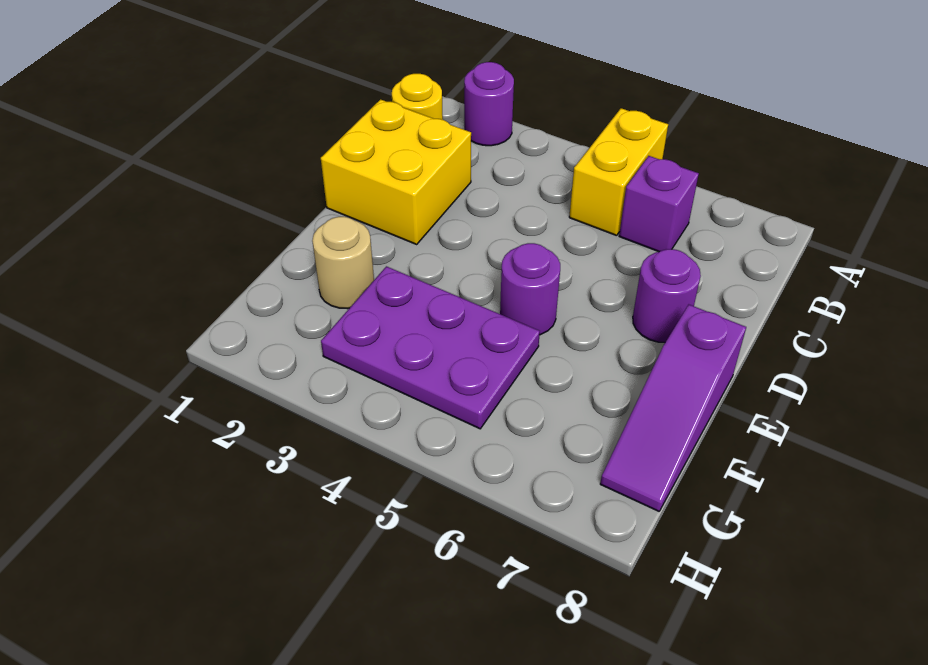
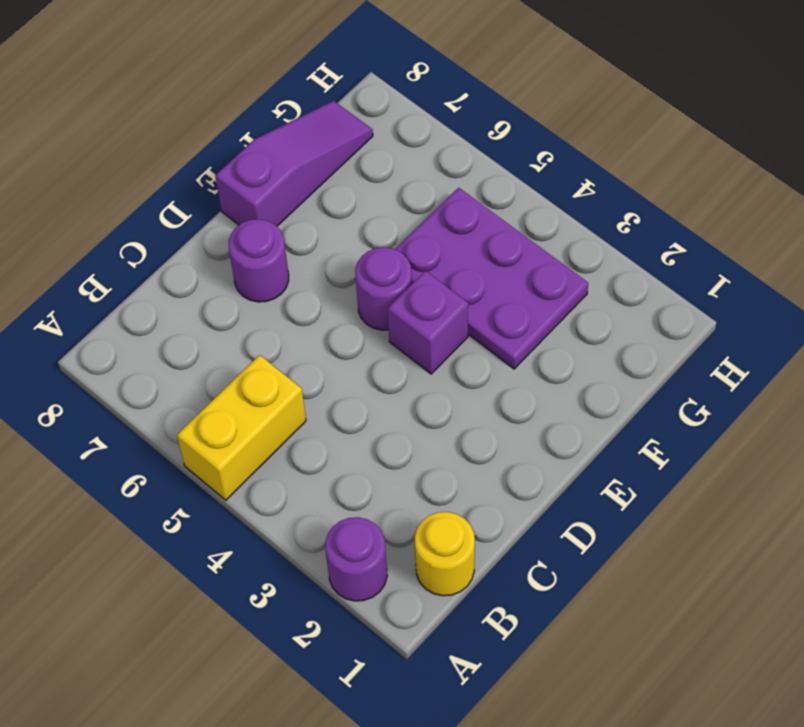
purple brick B6 level 1 -> purple brick E4 level 1
yellow brick C1:D2 level 1 -> none
tan round brick F2 level 1 -> none

